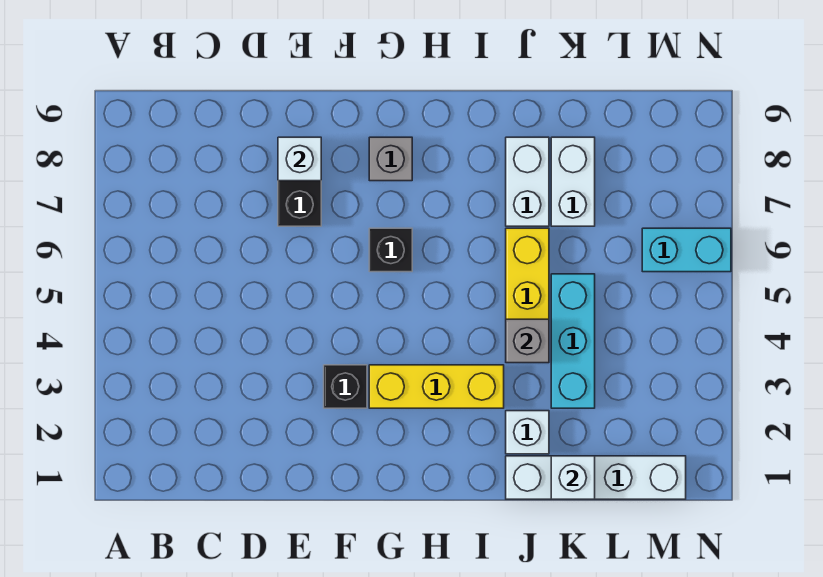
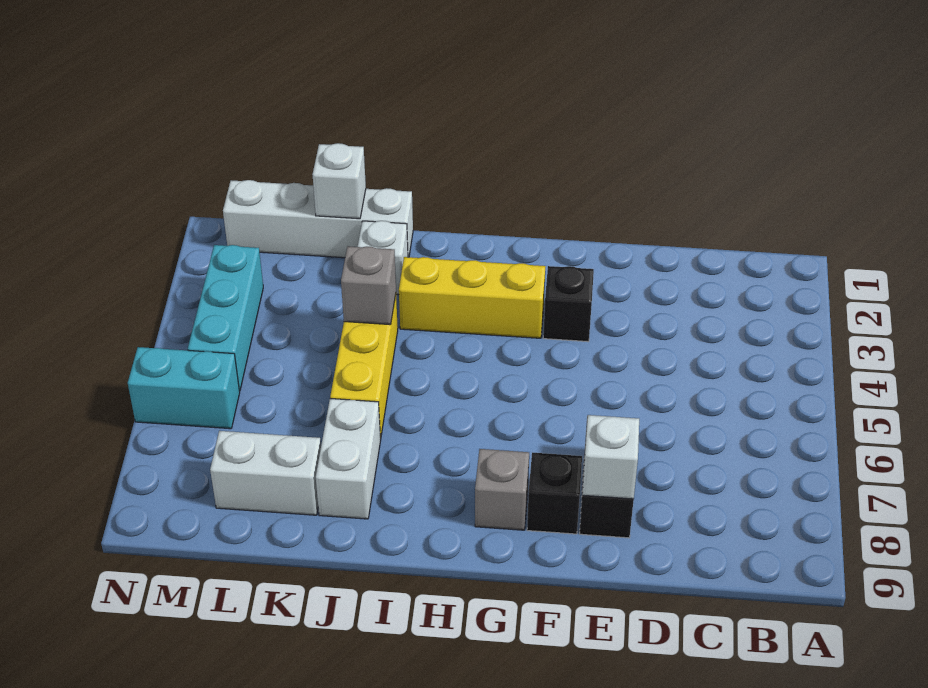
black brick G6 level 1 -> black brick F8 level 1
cyan brick K3:K5 level 1 -> cyan brick M3:M5 level 1
white brick K7:K8 level 1 -> white brick K8:L8 level 1

